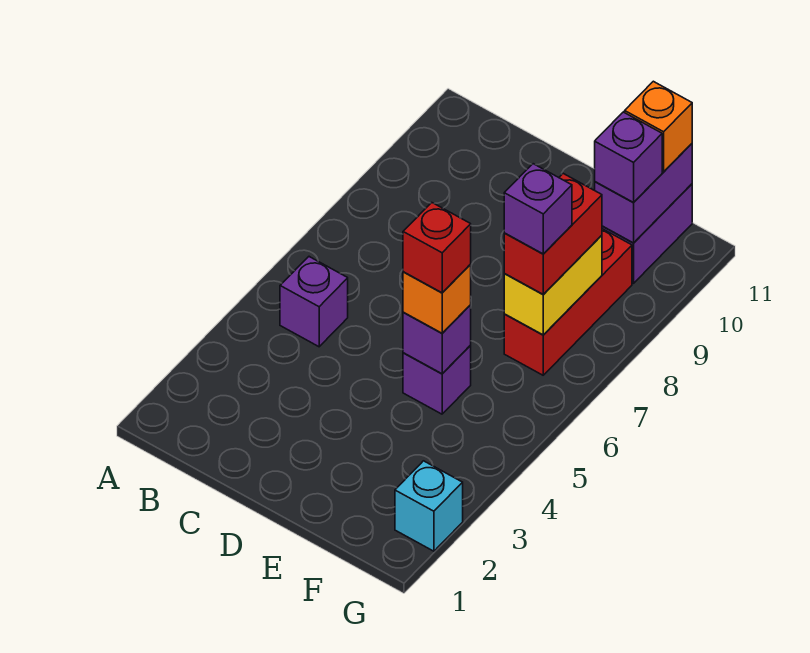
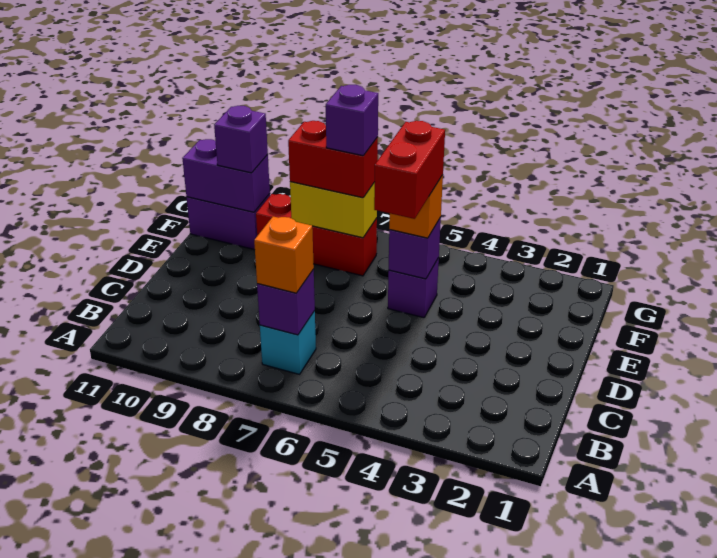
purple brick B5 level 1 -> purple brick B7 level 2
red brick E5 level 4 -> red brick D5:E5 level 4
orange brick F11 level 3 -> orange brick B7 level 3
cyan brick G2 level 1 -> cyan brick B7 level 1

